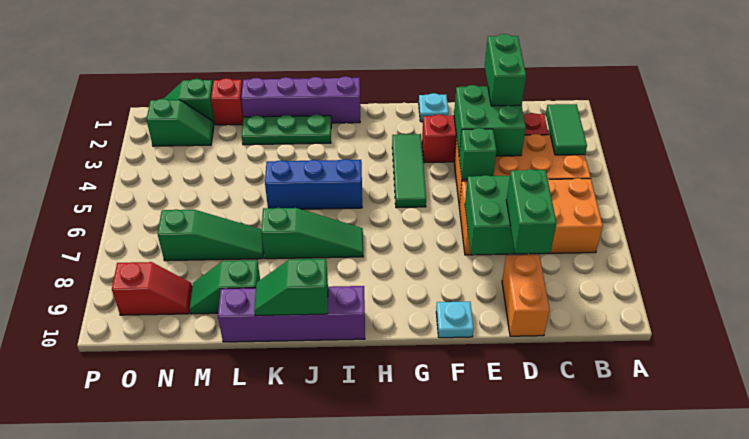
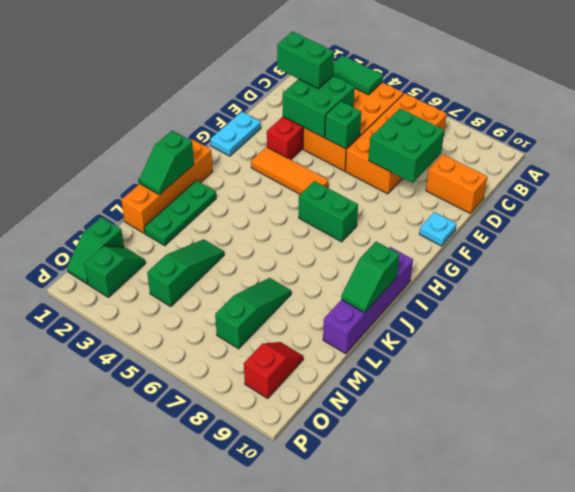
green brick D8:D9 level 3 -> green brick H6:H7 level 1
cyan plate F1 level 1 -> cyan plate F1:G1 level 1
green tile G3:G5 level 1 -> orange tile G3:G5 level 1
purple brick I1:L1 level 1 -> orange brick I1:L1 level 1
blue brick I5:K5 level 1 -> none
green slope I7:K7 level 1 top K -> green slope L4:N4 level 1 top N
green slope L9:M9 level 1 top L -> green slope J1:K1 level 2 top J
red brick M1 level 1 -> none

